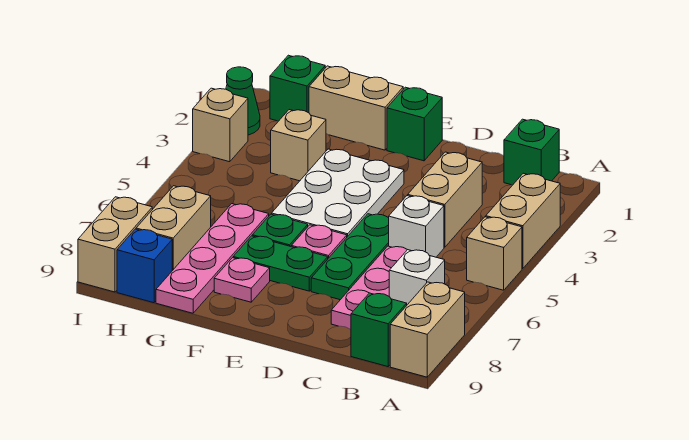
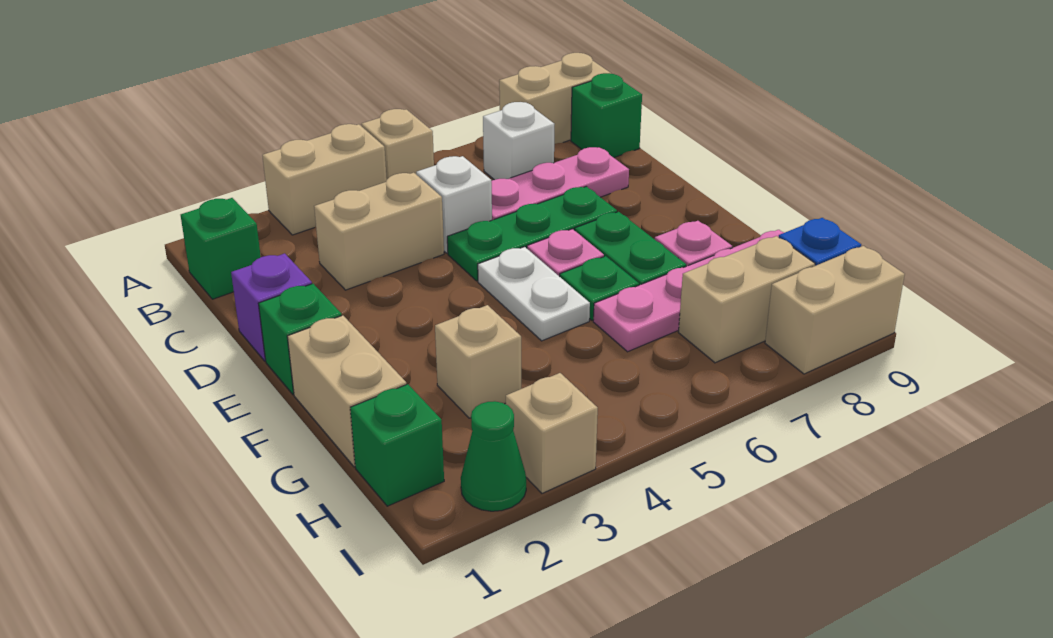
none -> purple brick D1 level 1
white plate E3:F5 level 1 -> white plate E5:F5 level 1

